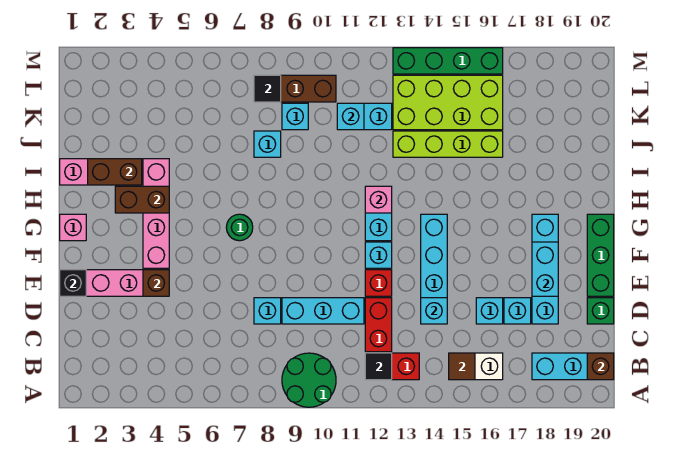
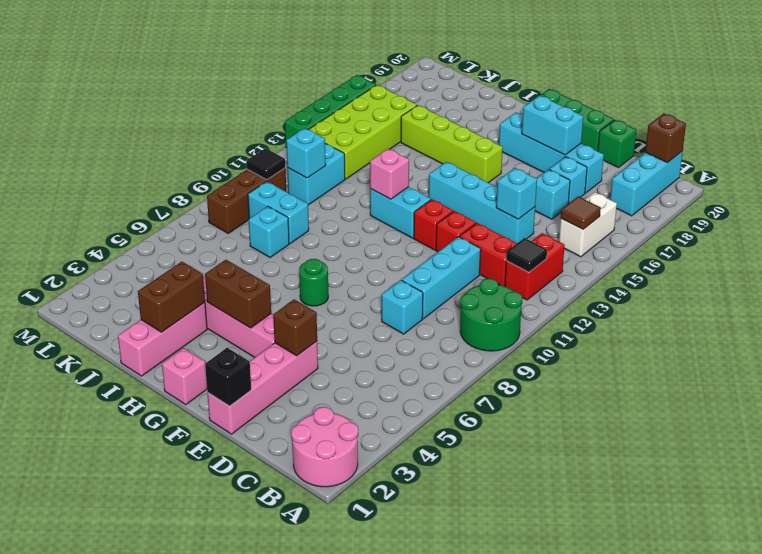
none -> pink round brick A1:B2 level 1
cyan brick F12 level 1 -> red brick F12 level 1
brown brick H3:H4 level 2 -> brown brick G4:H4 level 2
lime brick J13:J16 level 1 -> lime brick G16:J16 level 1
cyan brick K9 level 1 -> cyan brick J9:K9 level 1
black tile L8 level 2 -> black tile L10 level 2

